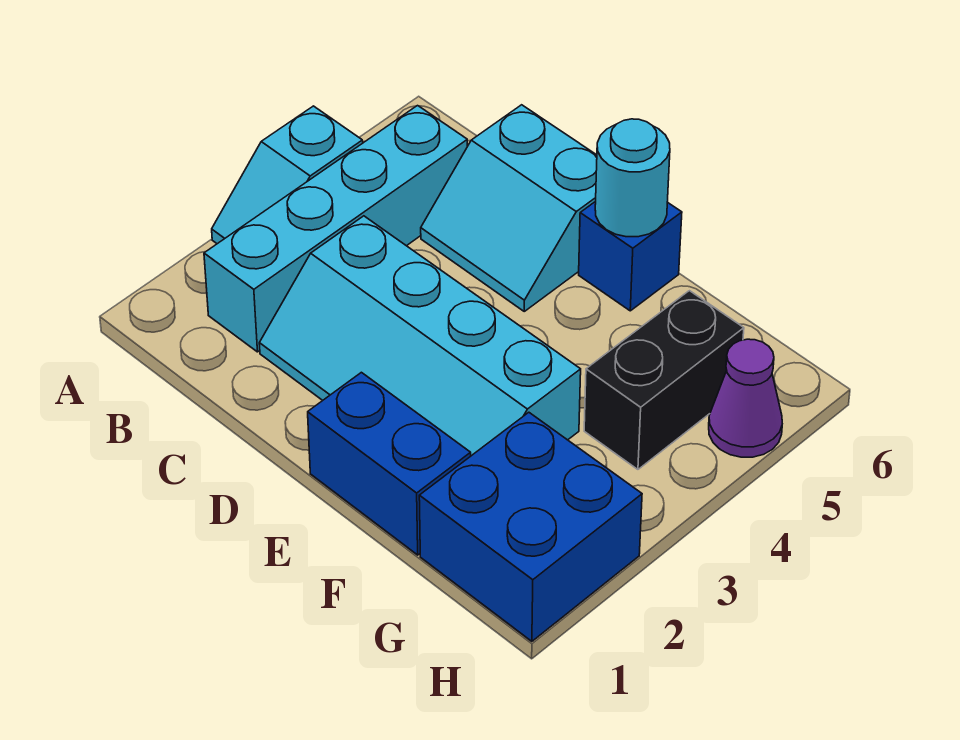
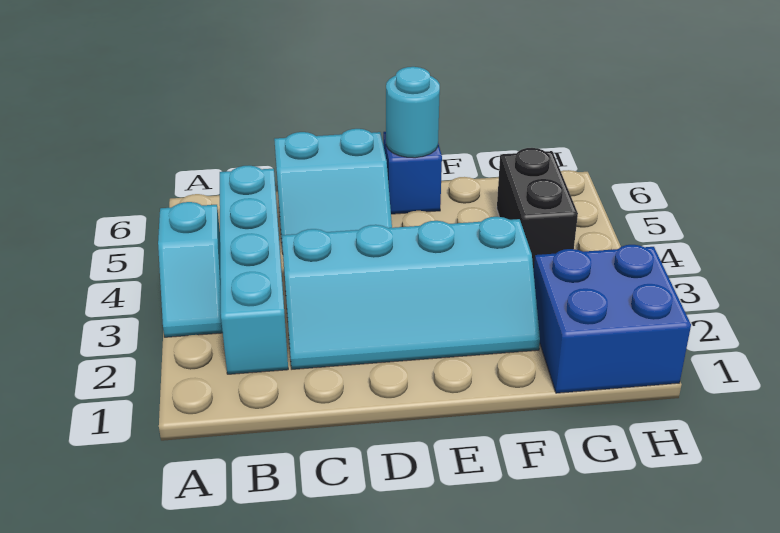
blue brick E1:F1 level 1 -> none
purple cone H5 level 1 -> none

